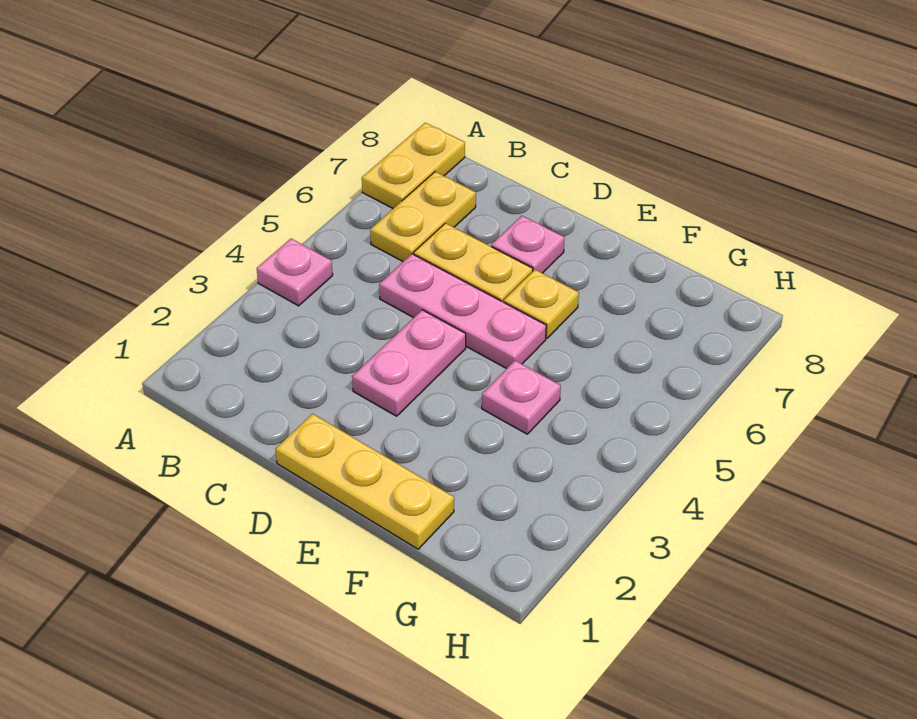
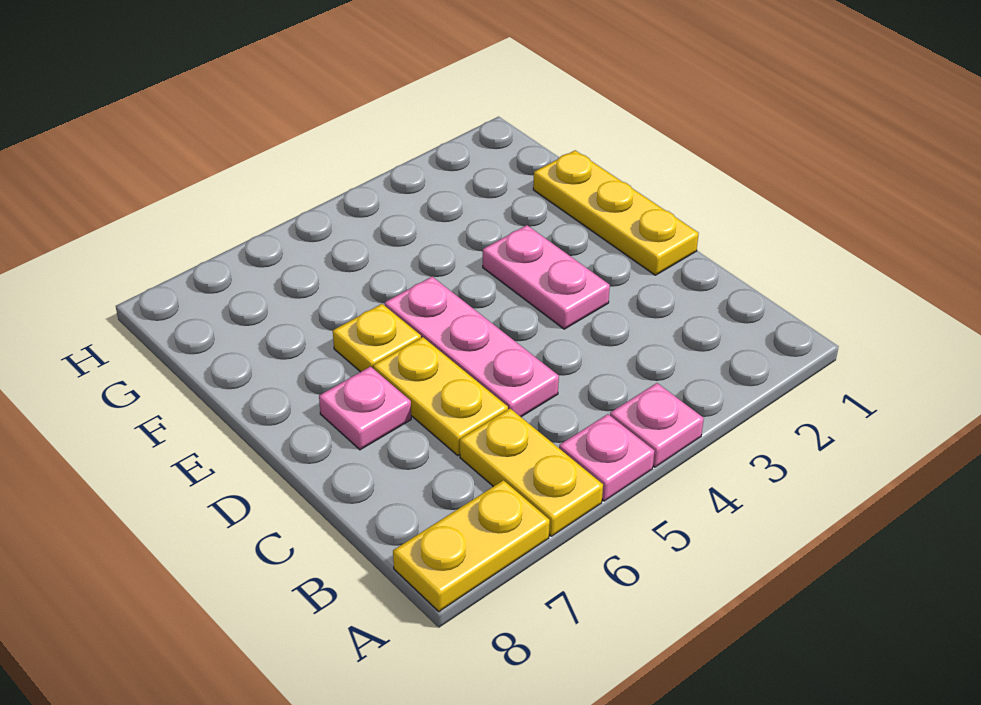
yellow plate B6:B7 level 1 -> yellow plate A6:B6 level 1
pink plate D3:D4 level 1 -> pink plate D3:E3 level 1
pink plate F4 level 1 -> pink plate A5 level 1

